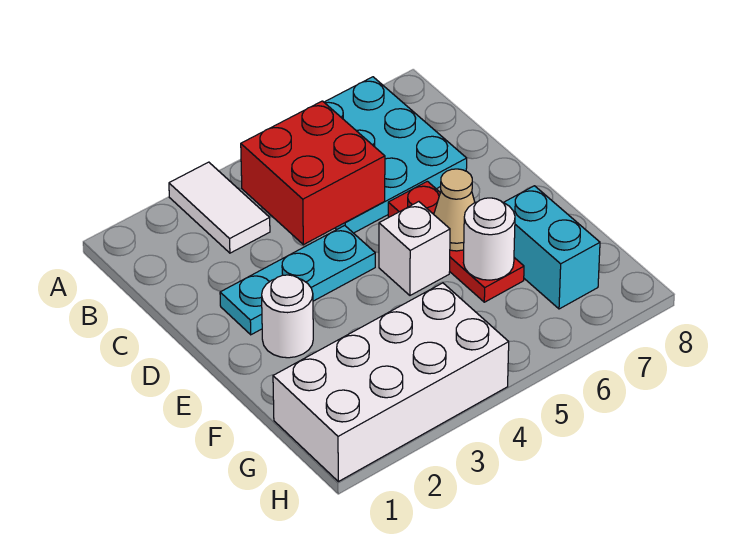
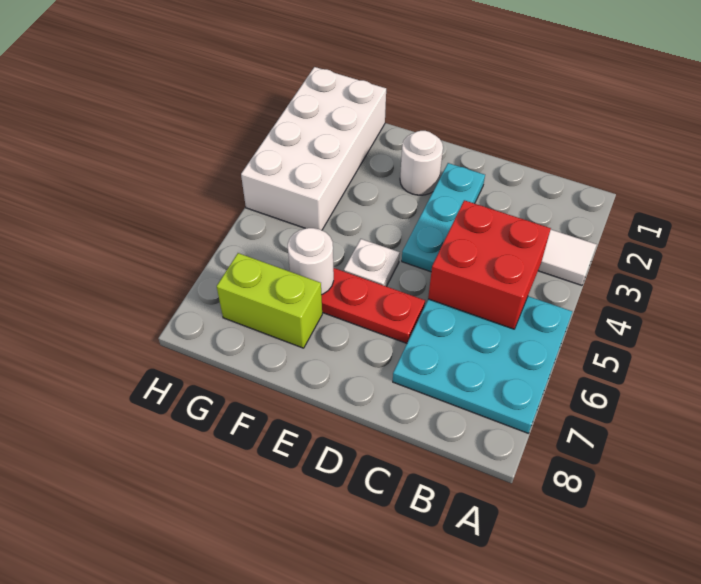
white brick E5 level 1 -> white plate E5 level 1
tan cone E6 level 2 -> none
cyan brick F7:G7 level 1 -> lime brick F7:G7 level 1

